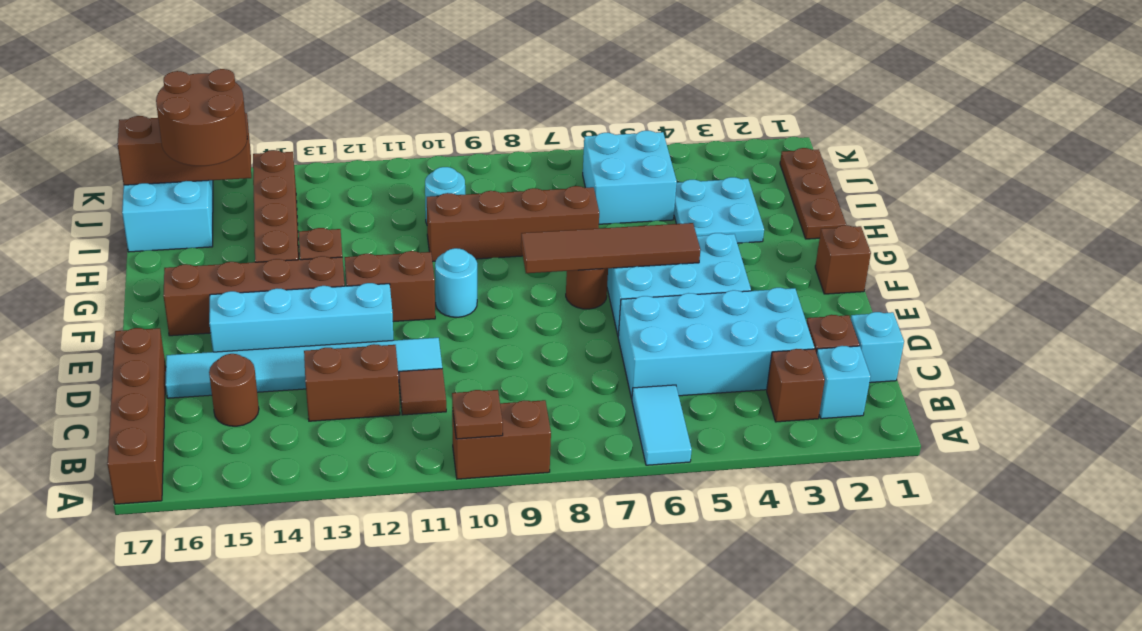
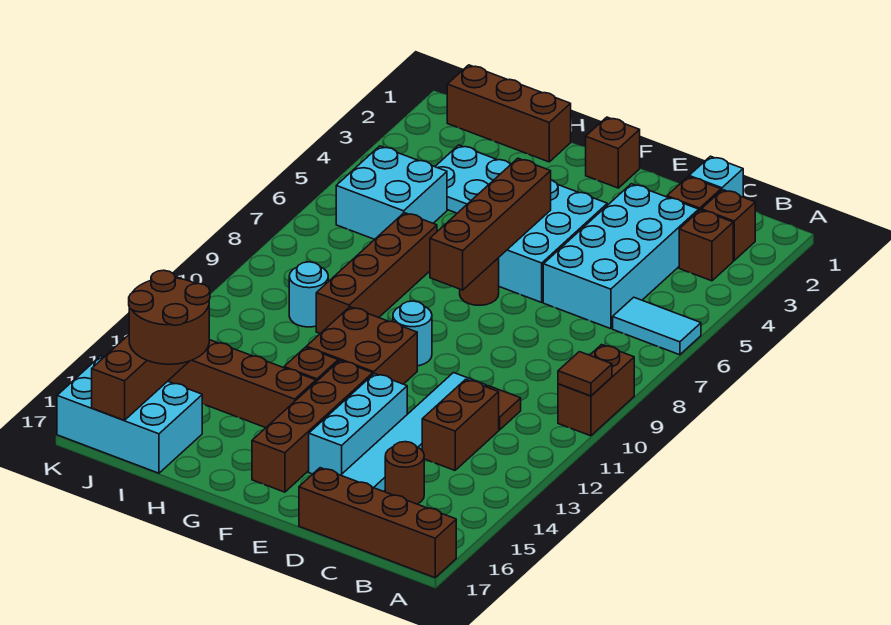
brown plate A10 level 2 -> brown tile A10 level 2
cyan brick B2 level 1 -> brown brick B2 level 1
cyan brick E12:E15 level 1 -> cyan brick E13:E15 level 1
brown tile F5:F8 level 2 -> brown brick F5:F8 level 2
brown brick F11:F12 level 1 -> brown brick F11:G12 level 1
brown plate H1:J1 level 1 -> brown brick H1:J1 level 1

